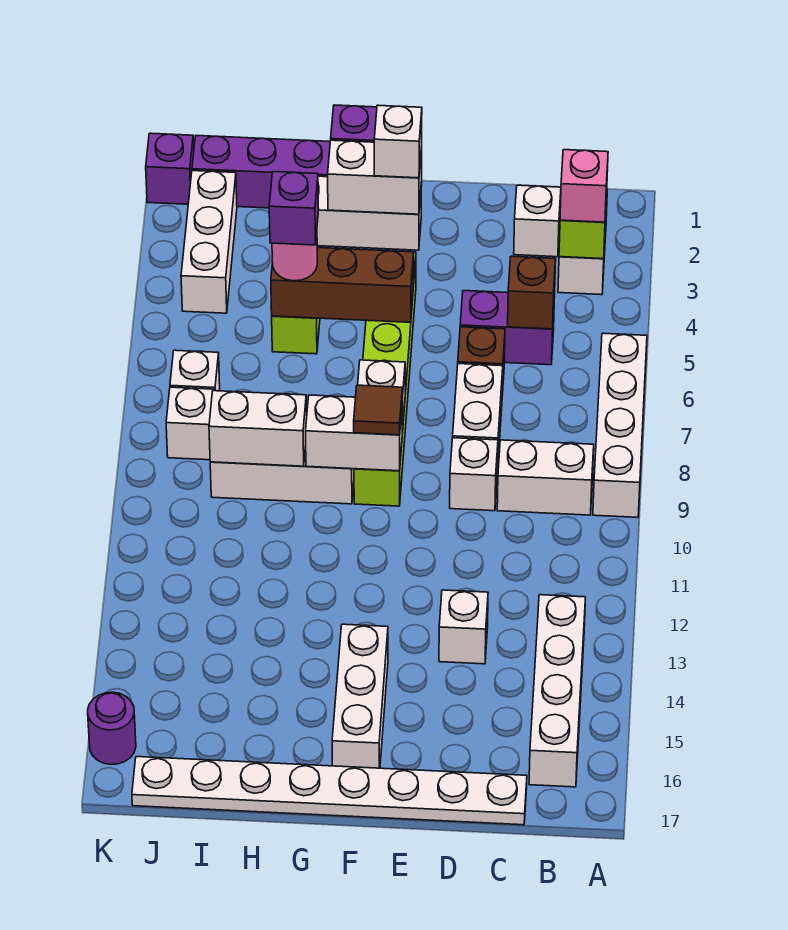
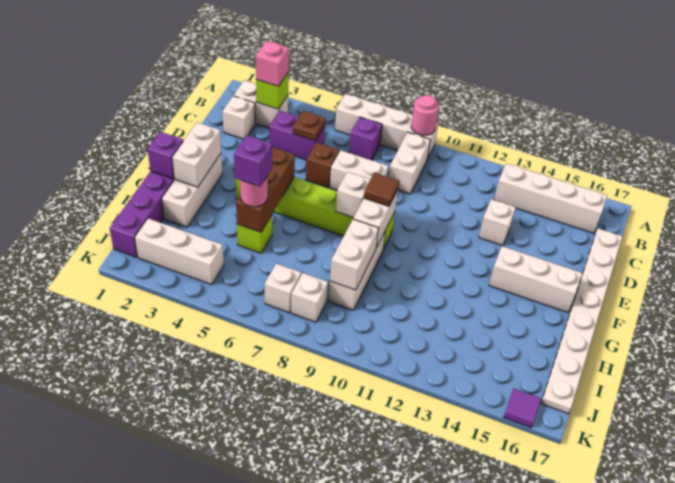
none -> pink round brick A9 level 2
purple brick C5:D5 level 1 -> purple brick C4:C5 level 1
brown brick C5 level 2 -> brown plate C5 level 2
white brick D9 level 1 -> none
white brick F2 level 3 -> none
purple brick K1 level 1 -> purple brick B7 level 1
purple round brick K16 level 1 -> purple tile K16 level 1

